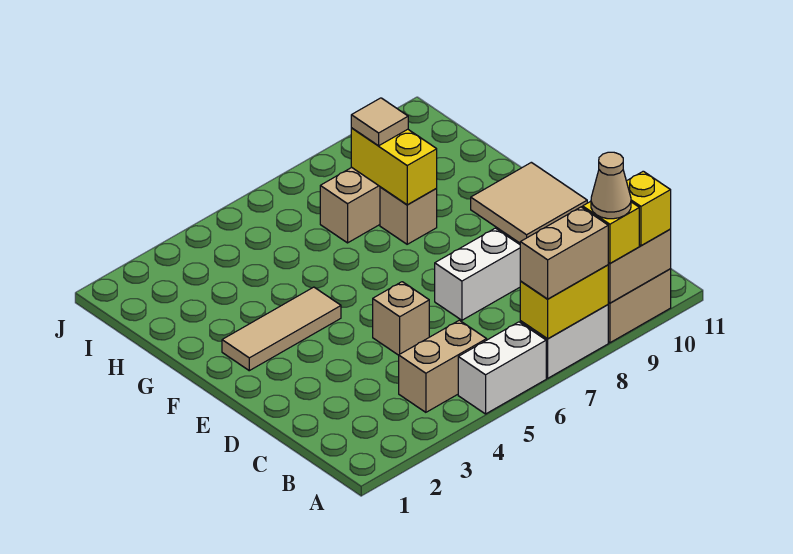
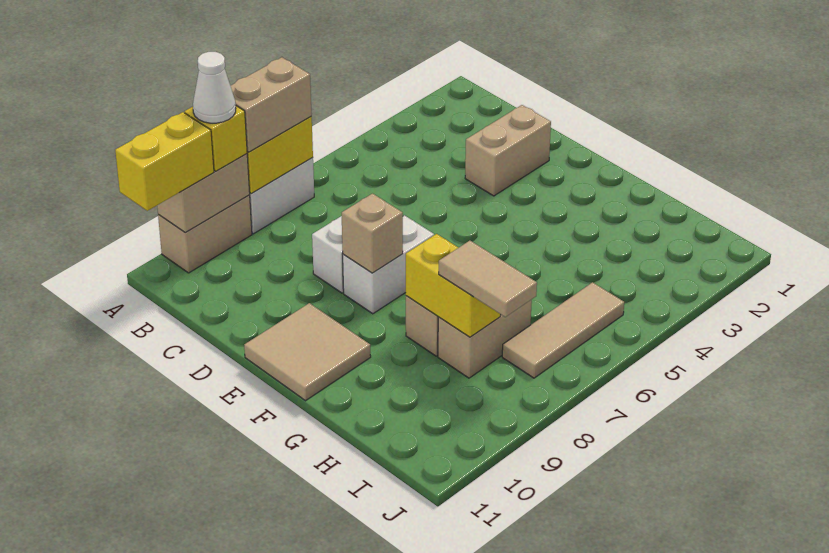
white brick A5:A6 level 1 -> white brick E7:E8 level 1
tan cone A9 level 4 -> white cone A9 level 4
yellow brick A10 level 3 -> yellow brick A10:A11 level 3
tan brick B4:B5 level 1 -> tan brick D2:D3 level 1
tan brick D5 level 1 -> tan brick E8 level 2
tan tile F2:F4 level 1 -> tan tile I5:I7 level 1
tan tile H8 level 3 -> tan tile H8:I8 level 3

